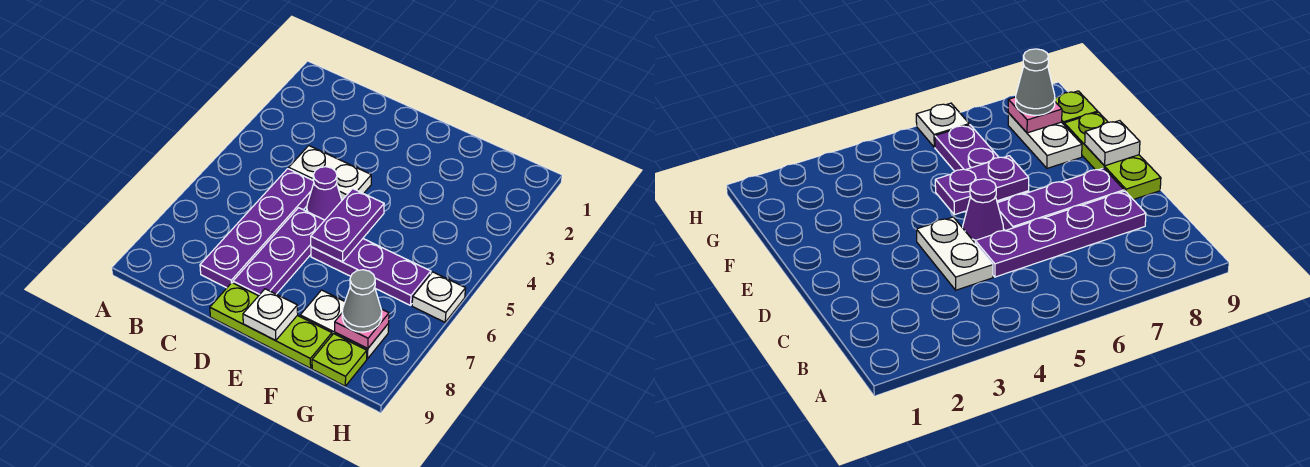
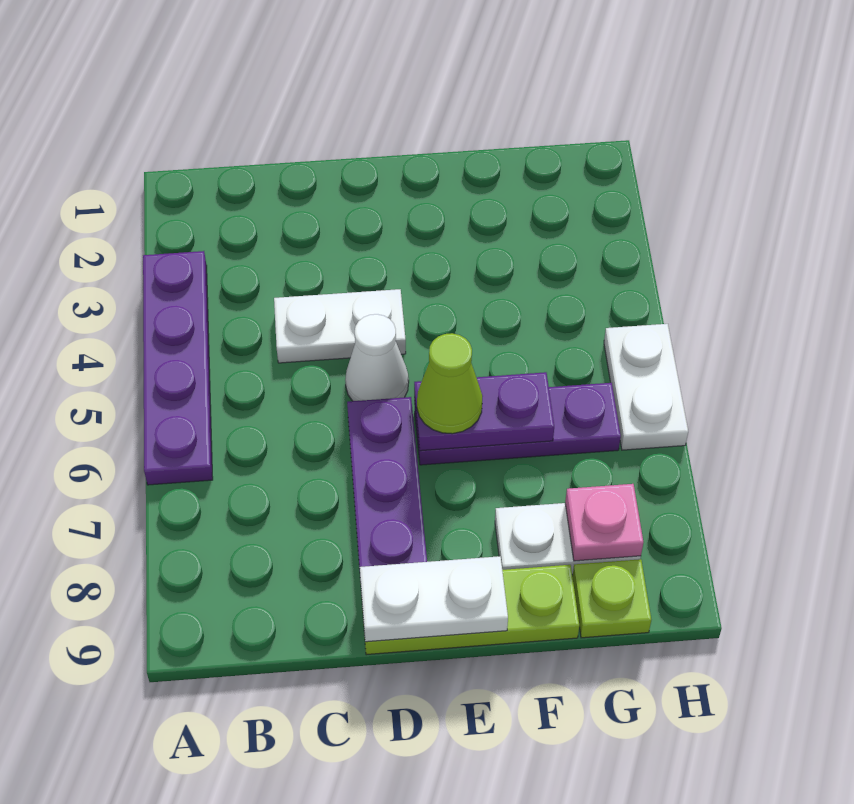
purple plate C5:C8 level 1 -> purple plate A3:A6 level 1
purple cone D5 level 1 -> white cone D5 level 1
purple plate E5:E6 level 2 -> purple plate E6:F6 level 2
none -> lime cone E6 level 3
white plate E9 level 2 -> white plate D9:E9 level 2
grey cone G8 level 3 -> none
white plate H6 level 1 -> white plate H5:H6 level 1

